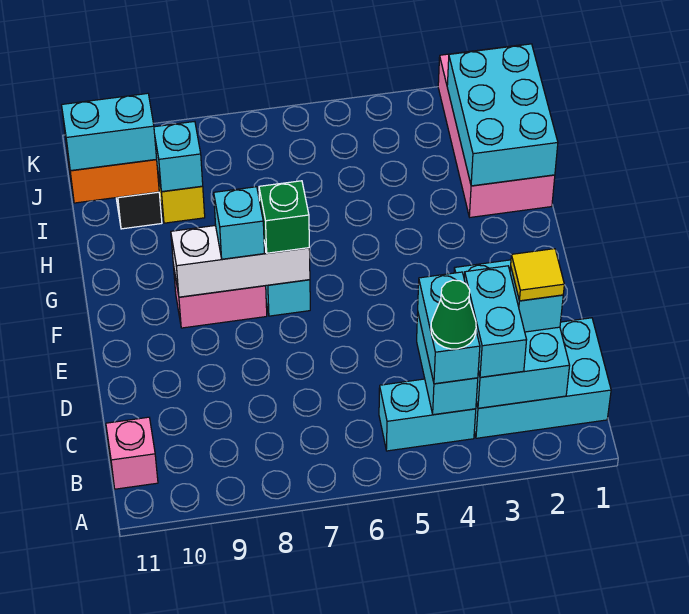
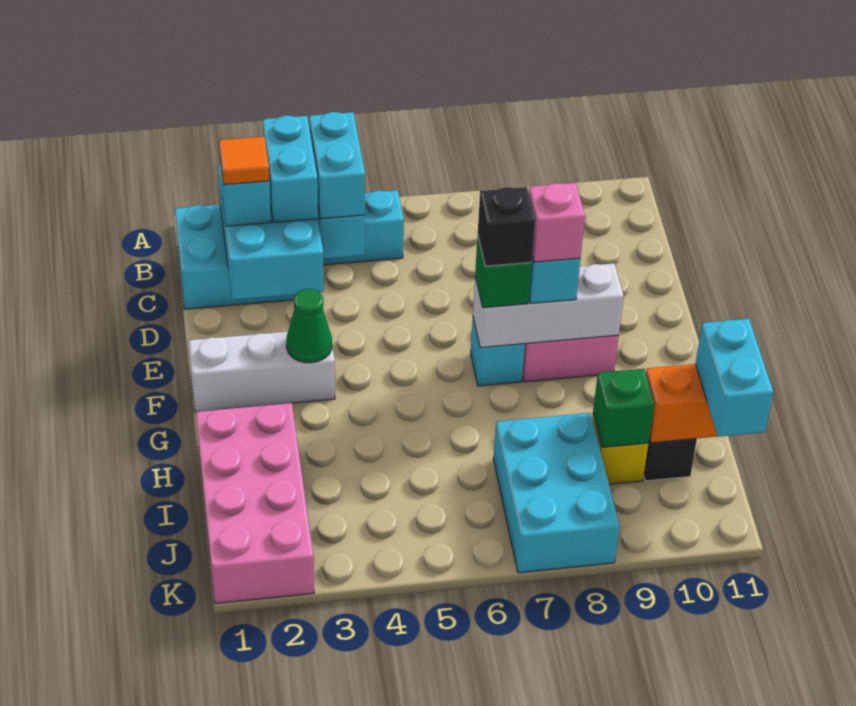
green cone B4 level 4 -> green cone F3 level 2
pink brick B11 level 1 -> pink brick F8 level 4
yellow tile C2 level 4 -> orange tile C2 level 4
none -> white brick F1:F3 level 1
none -> black brick F7 level 4
cyan brick H1:J2 level 2 -> cyan brick I7:K8 level 1
cyan brick I9 level 2 -> green brick I9 level 2
cyan brick I10:I11 level 3 -> cyan brick I11:J11 level 3

